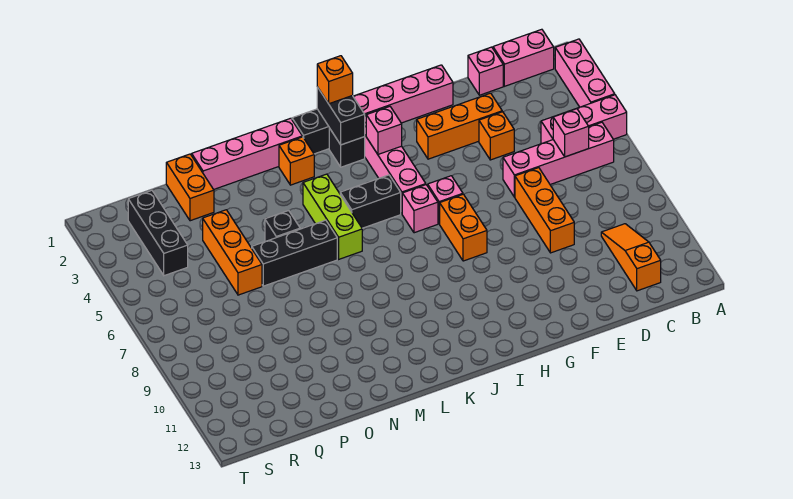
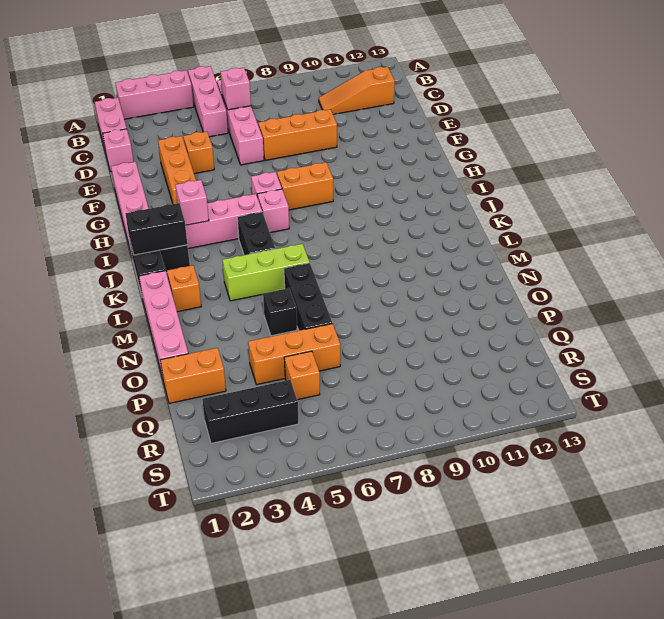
orange brick J1 level 3 -> orange brick Q5 level 1

